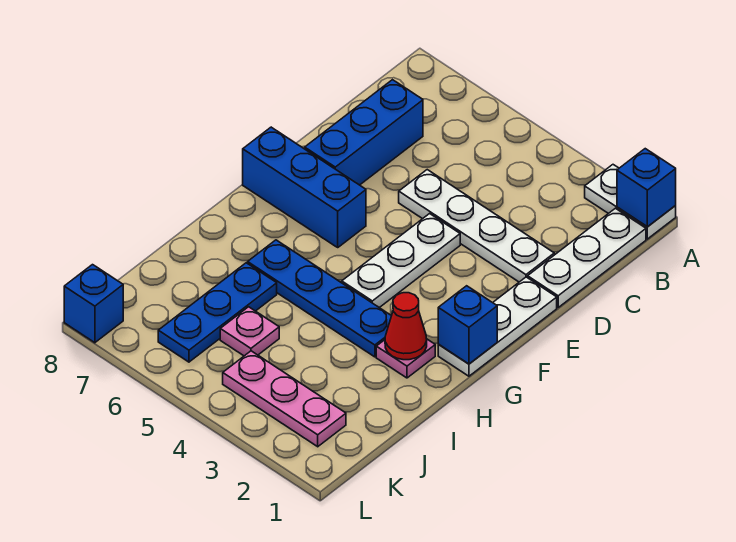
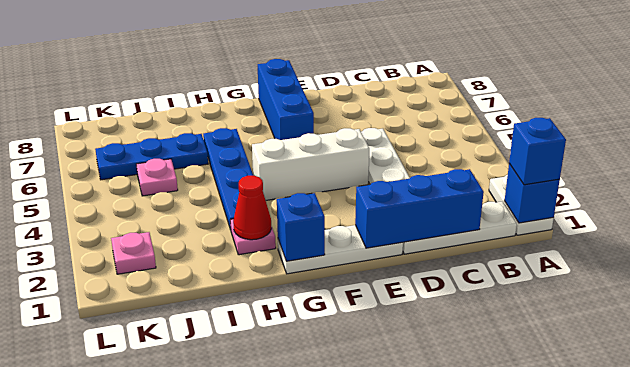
blue brick C7:E7 level 1 -> blue brick C1:E1 level 2
white plate E4:G4 level 1 -> white brick E4:G4 level 1
pink plate K2:K4 level 1 -> pink plate K2 level 1
blue brick L8 level 1 -> blue brick A1 level 3

